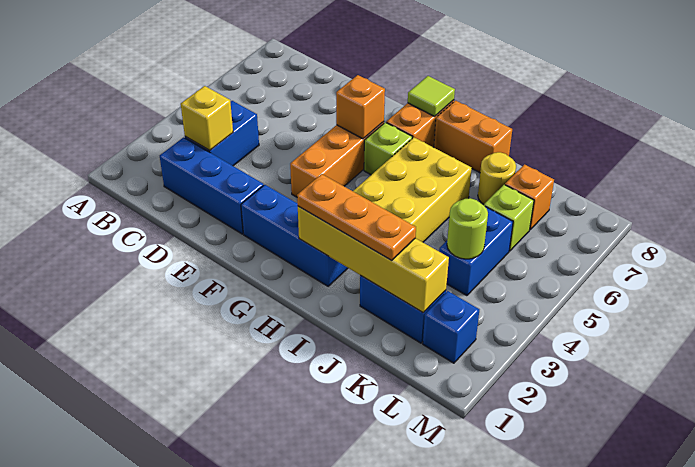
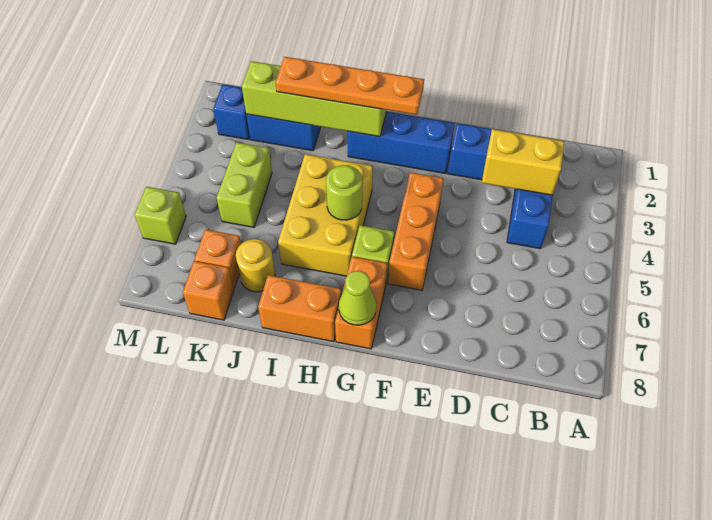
yellow brick C3 level 2 -> yellow brick C3:D3 level 2
orange brick F6 level 2 -> orange brick K8 level 1
lime tile G8 level 2 -> lime cone G8 level 2
yellow brick H2:K2 level 2 -> lime brick H2:K2 level 2
orange plate H2:J2 level 3 -> orange plate G2:J2 level 3
blue brick K4:K5 level 1 -> lime brick K4:K5 level 1
lime round brick K4 level 2 -> lime round brick H5 level 2
lime brick K6 level 1 -> lime brick M6 level 1

